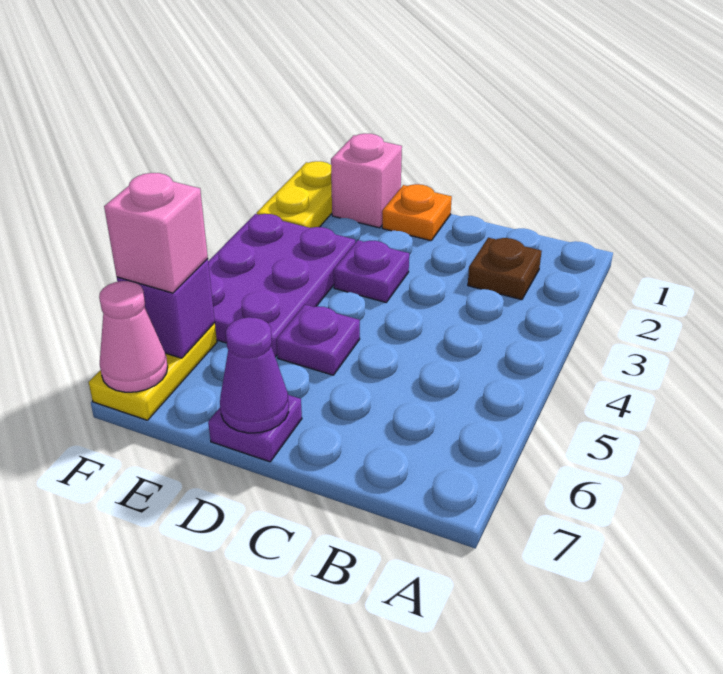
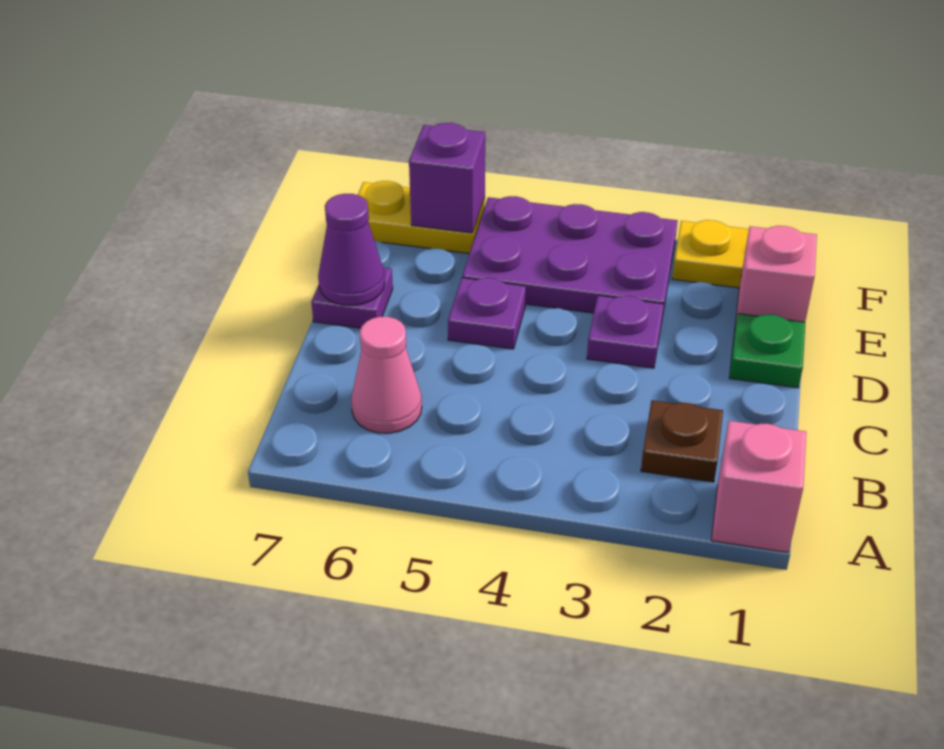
orange plate D1 level 1 -> green plate D1 level 1
pink brick F6 level 3 -> pink brick A1 level 1
pink cone F7 level 2 -> pink cone B6 level 1

